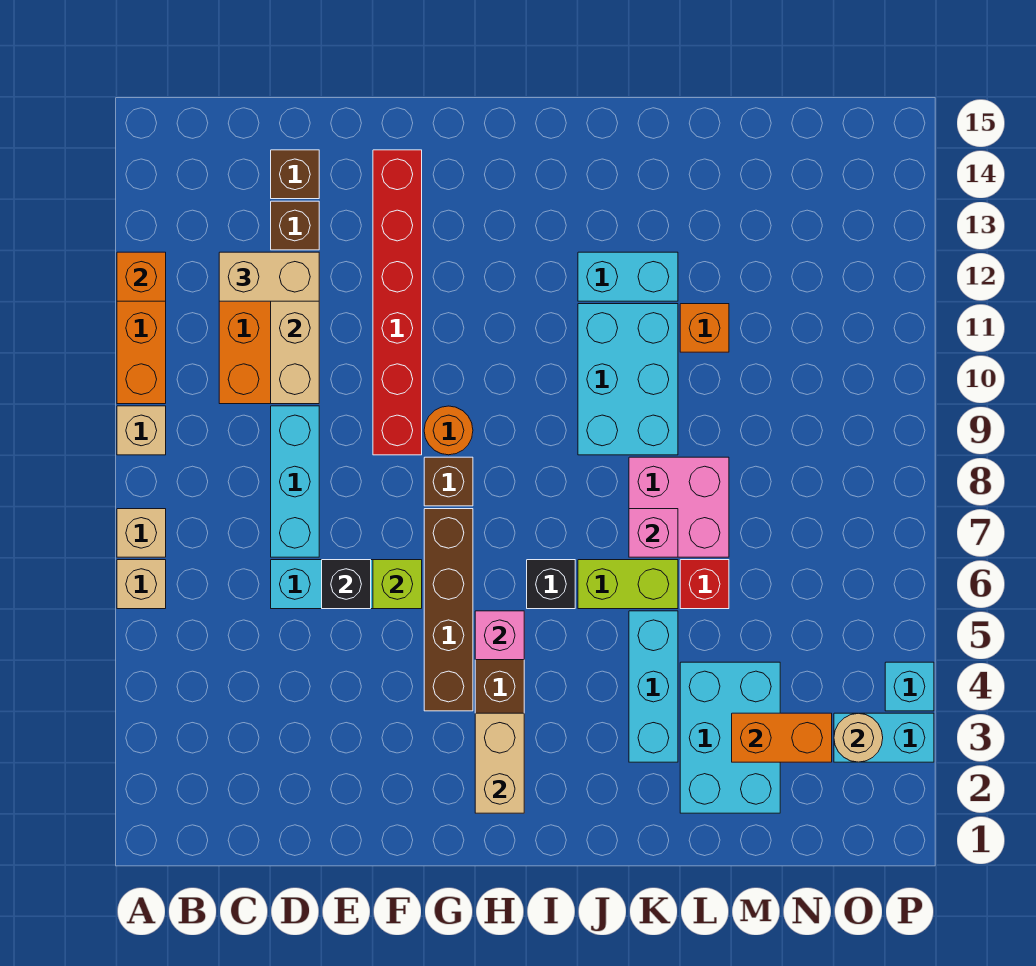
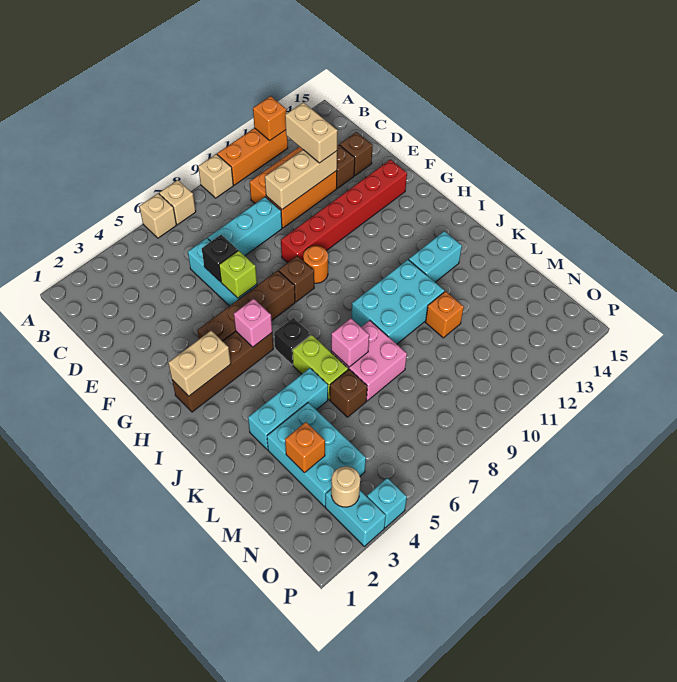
cyan brick J12:K12 level 1 -> cyan brick J12:J13 level 1
cyan brick L2:M4 level 1 -> cyan brick L3:N4 level 1
red brick L6 level 1 -> brown brick L6 level 1
orange brick M3:N3 level 2 -> orange brick M3 level 2

